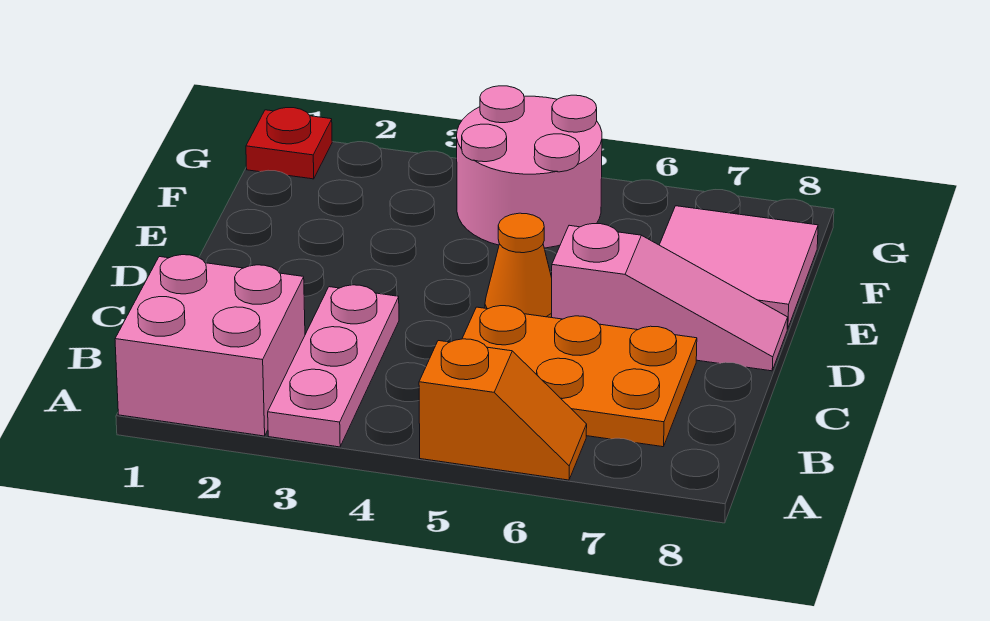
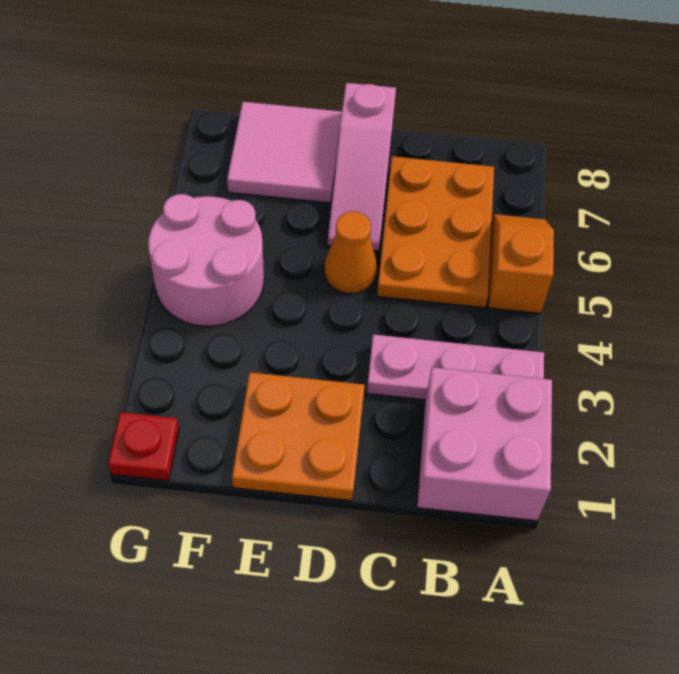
none -> orange plate D1:E2 level 1
pink slope D6:D8 level 1 top 6 -> pink slope D6:D8 level 1 top 8

